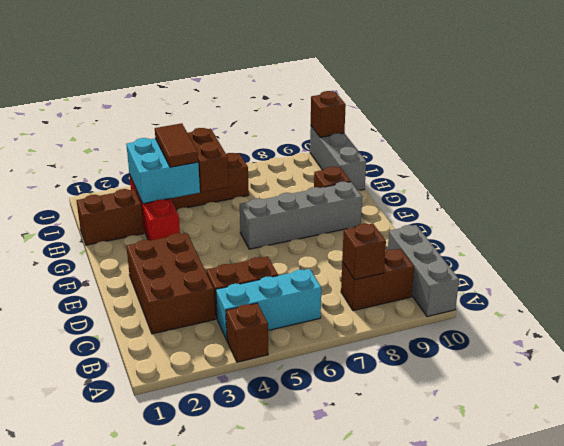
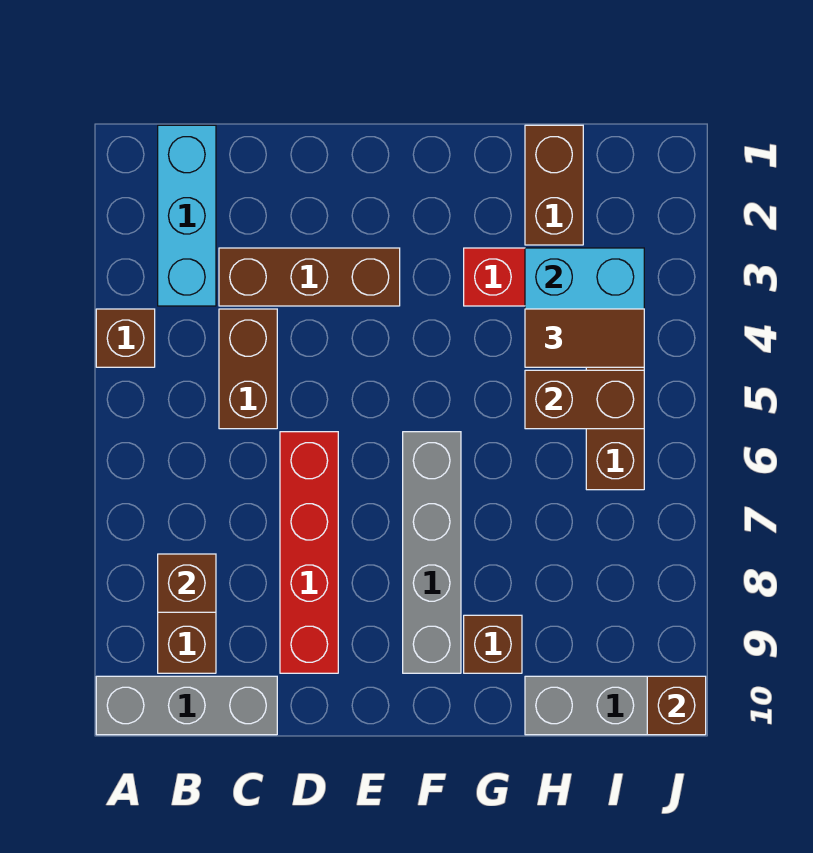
cyan brick B4:B6 level 1 -> cyan brick B1:B3 level 1
brown brick C2:E3 level 1 -> brown brick C3:E3 level 1
none -> red brick D6:D9 level 1

